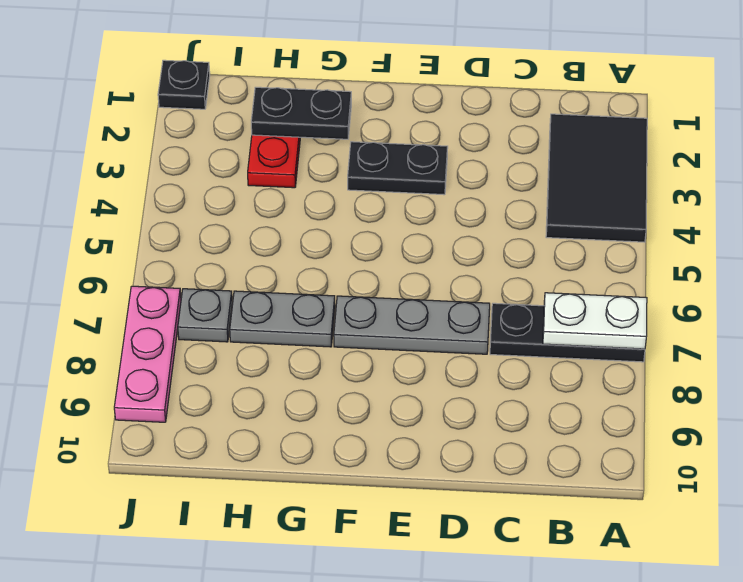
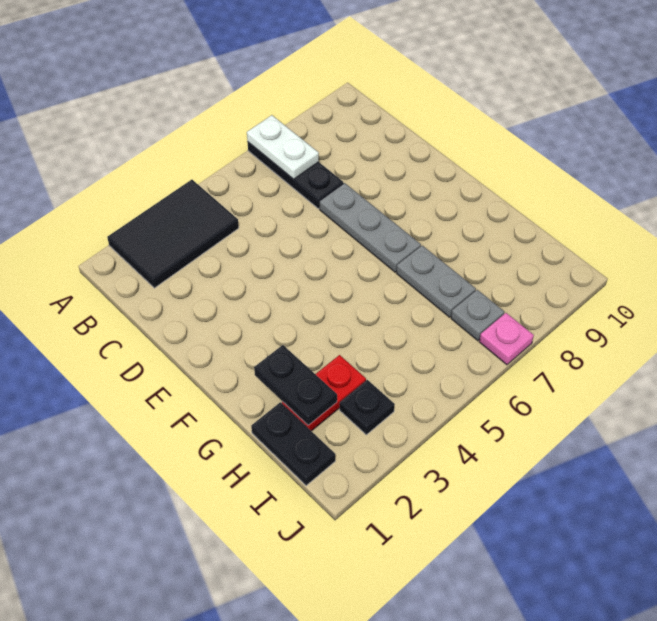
black plate E3:F3 level 1 -> black plate H1:I1 level 1
black plate J1 level 1 -> black plate I3 level 1
pink plate J7:J9 level 1 -> pink plate J7 level 1

